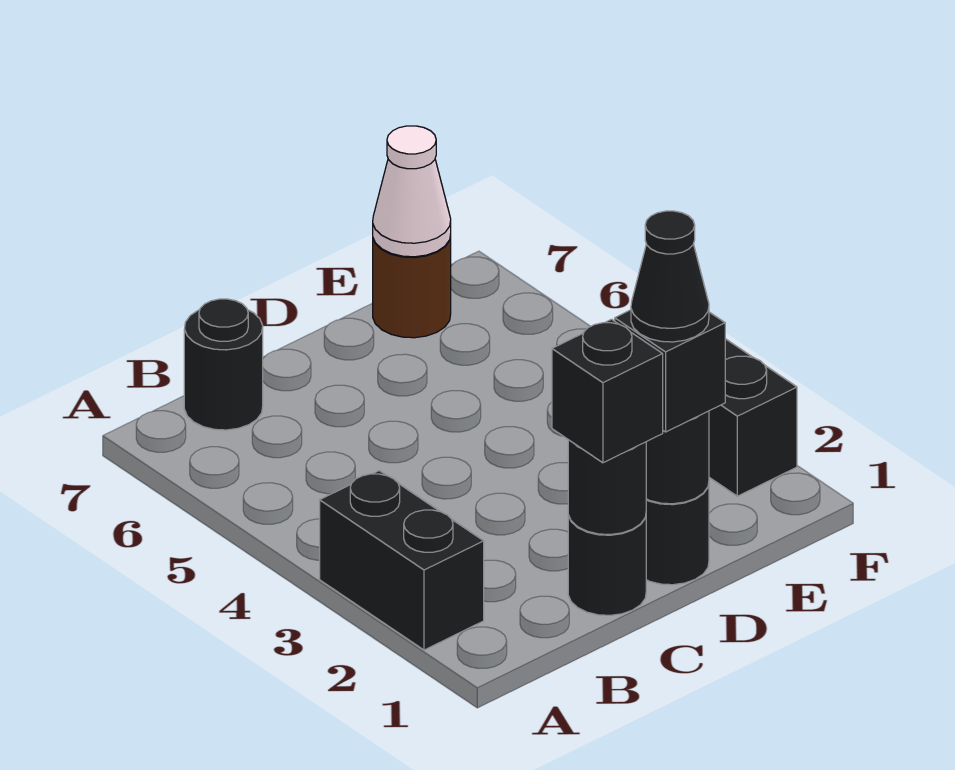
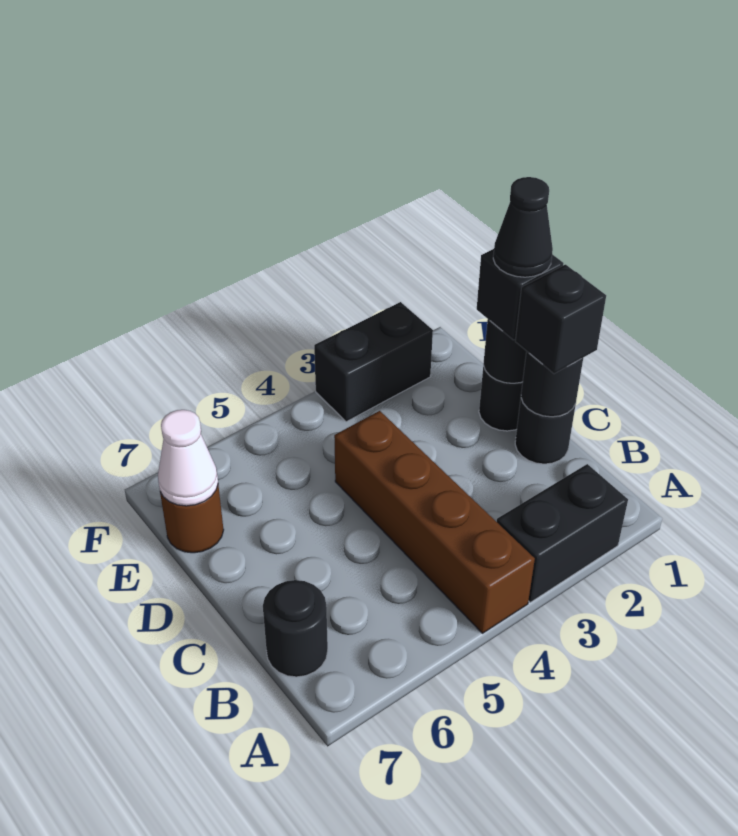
none -> brown brick A4:D4 level 1

